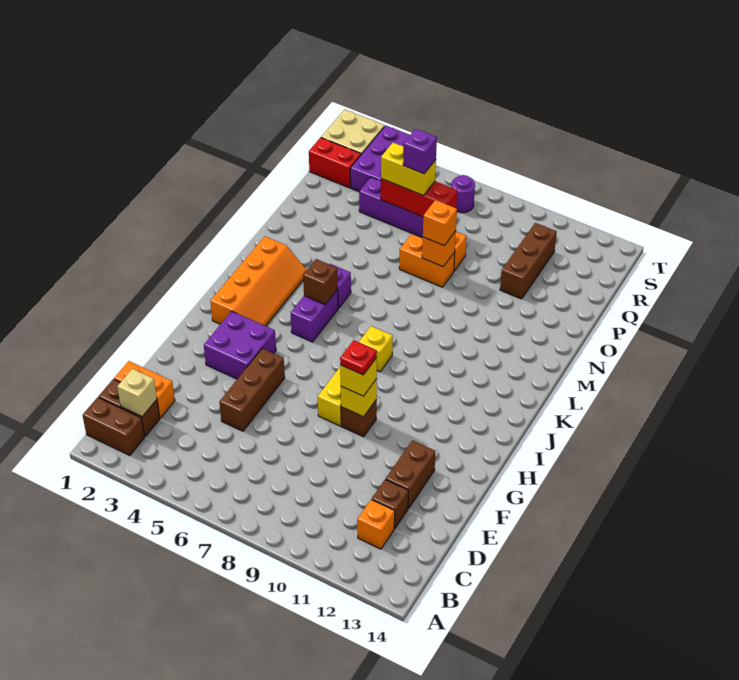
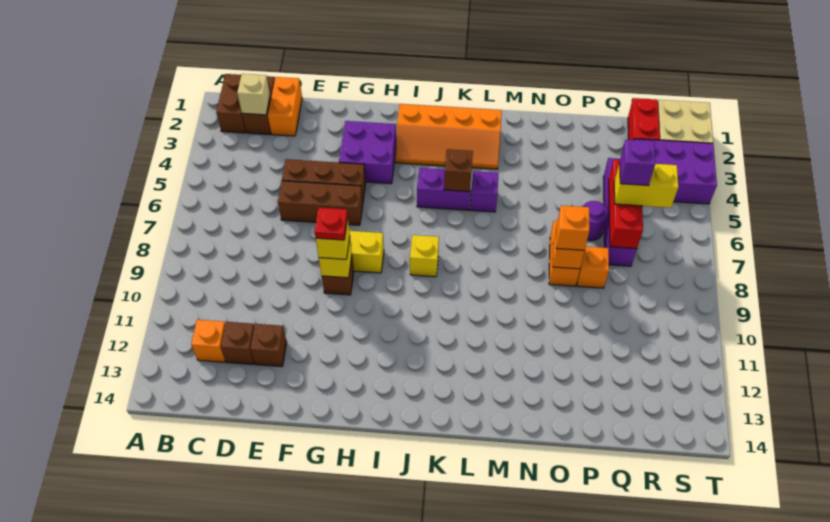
brown brick E12:F12 level 1 -> brown brick E12 level 1
brown brick P11:R11 level 1 -> brown brick E6:G6 level 1
yellow brick Q5:Q6 level 3 -> yellow brick Q6:R6 level 3
purple round brick S7 level 1 -> purple round brick P6 level 1

